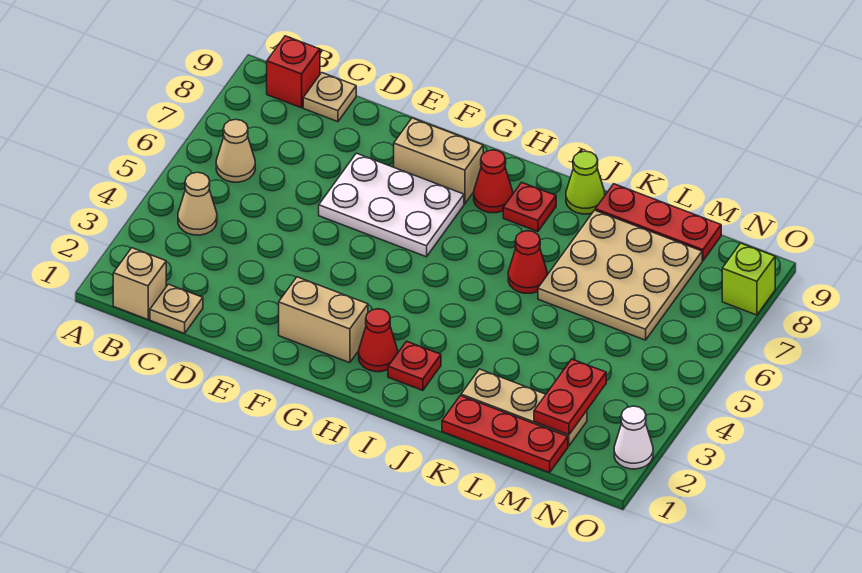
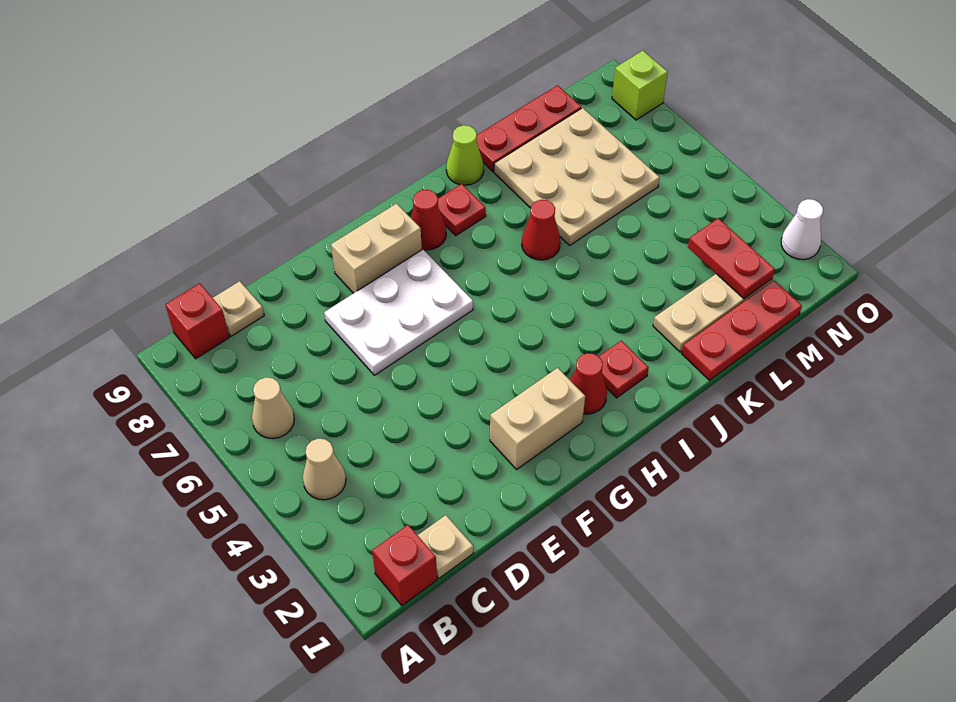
tan brick B1 level 1 -> red brick B1 level 1

